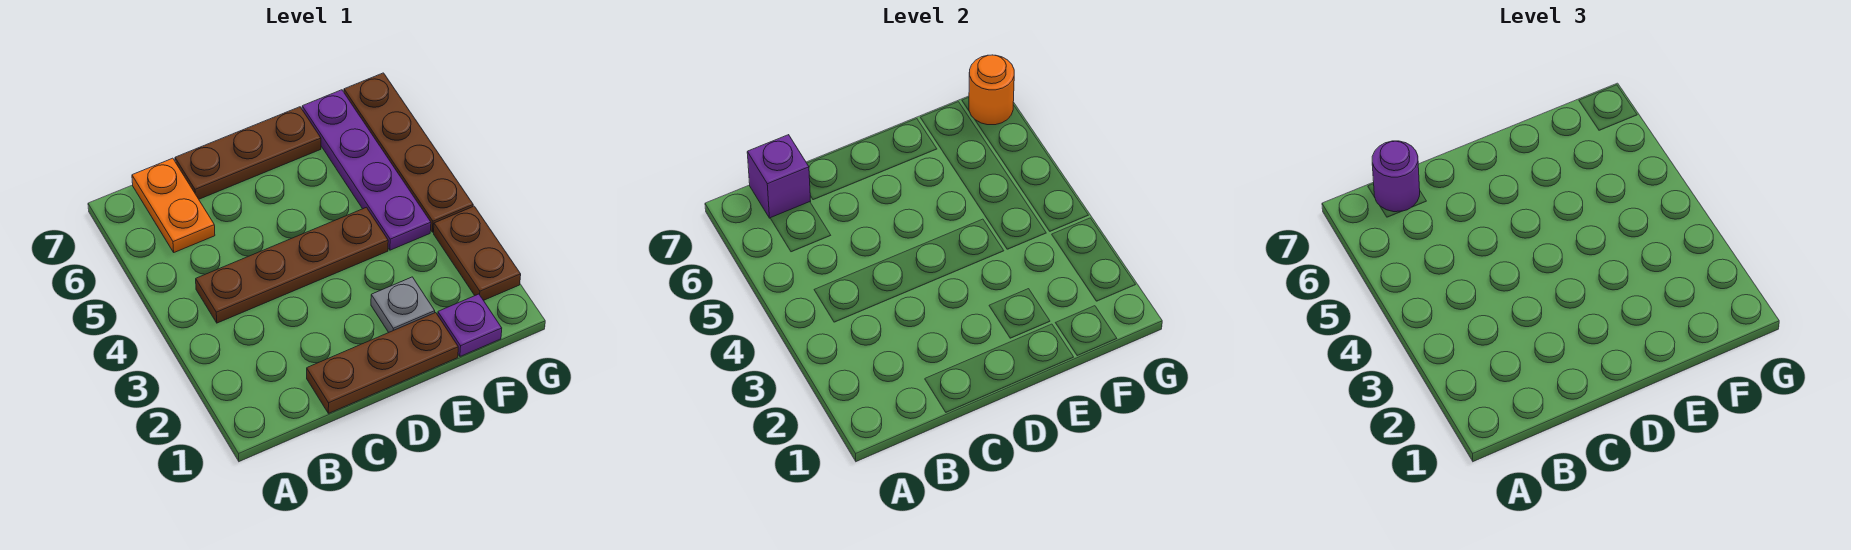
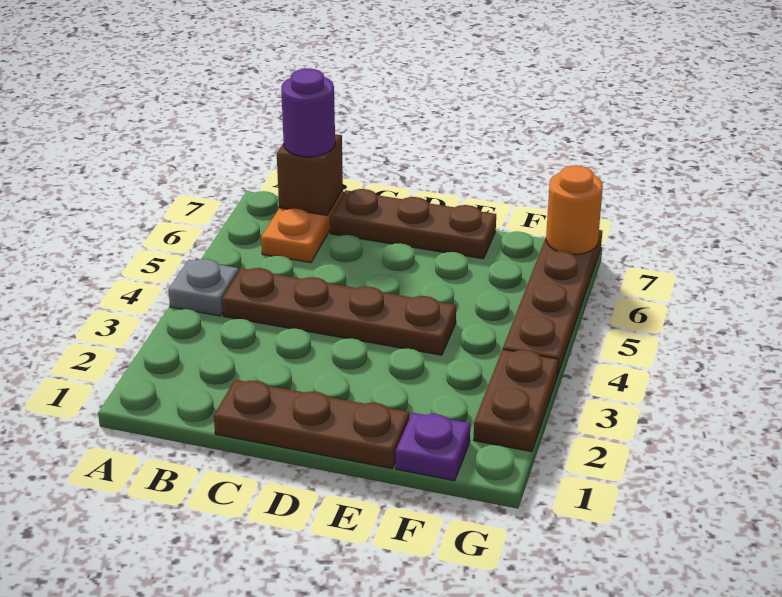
purple brick B7 level 2 -> brown brick B7 level 2
grey plate E2 level 1 -> grey plate A4 level 1
purple plate F4:F7 level 1 -> none

